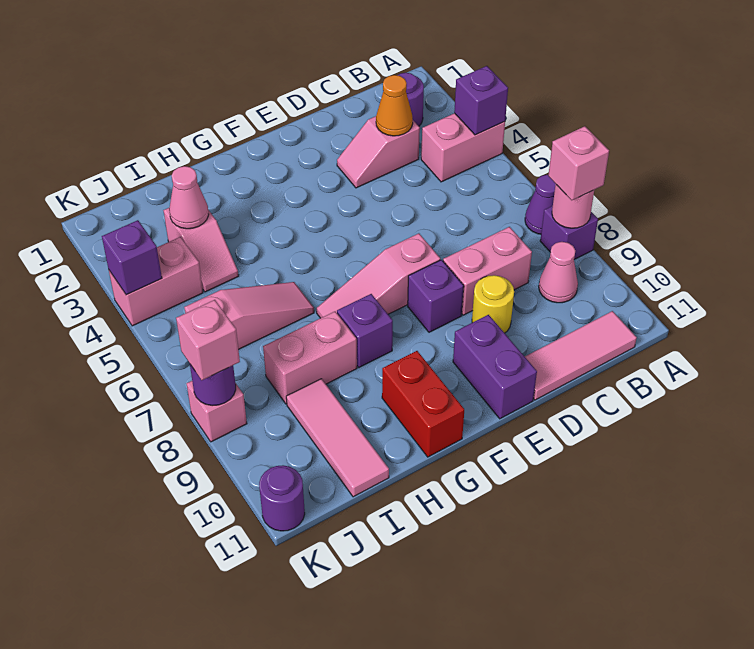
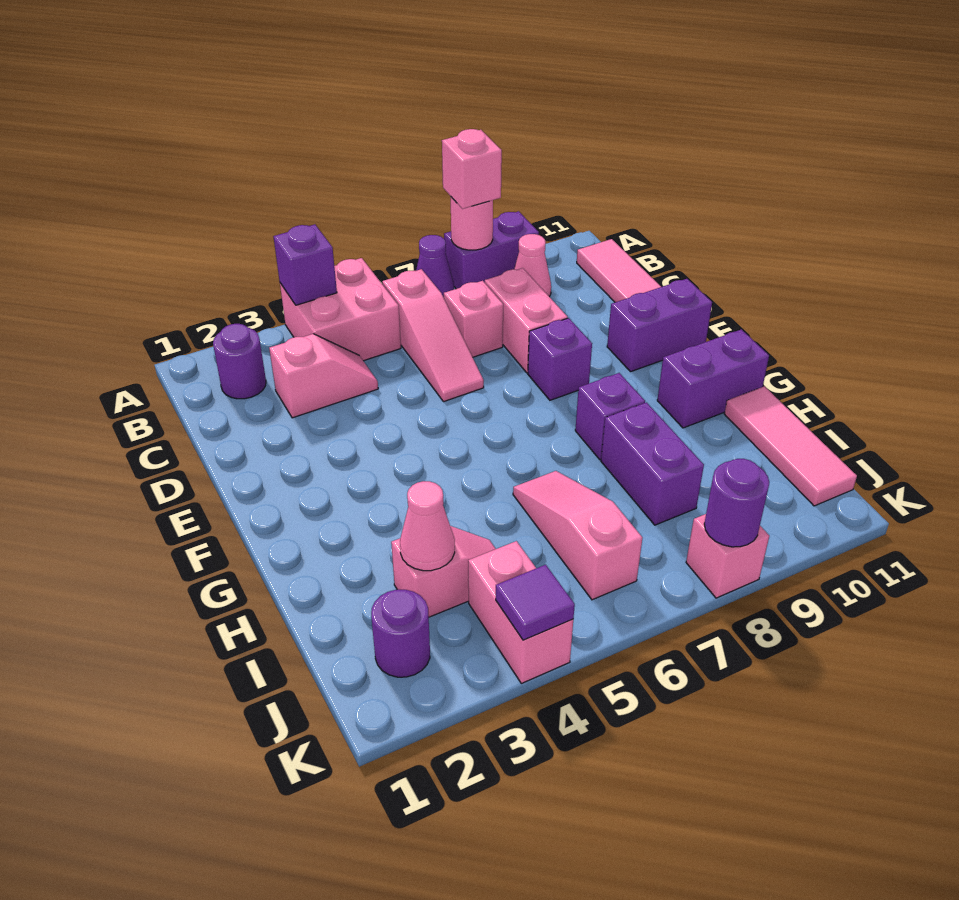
pink brick A4:B4 level 1 -> pink brick A4:B5 level 1
purple brick A8 level 1 -> purple brick A8:A9 level 1
pink slope C3:D3 level 1 top C -> pink slope C3:C4 level 1 top 3
orange cone C3 level 2 -> none
yellow round brick D9 level 1 -> none
pink slope E7:G7 level 1 top E -> pink slope B6:D6 level 1 top B
red brick G10:G11 level 1 -> purple brick G10:G11 level 1
pink brick H8:I8 level 1 -> purple brick H8:I8 level 1
pink tile I9:I11 level 1 -> pink tile H11:J11 level 1
purple brick K4 level 2 -> purple tile K4 level 2
pink brick K8 level 3 -> pink brick C7 level 1
purple round brick K11 level 1 -> purple round brick J2 level 1

